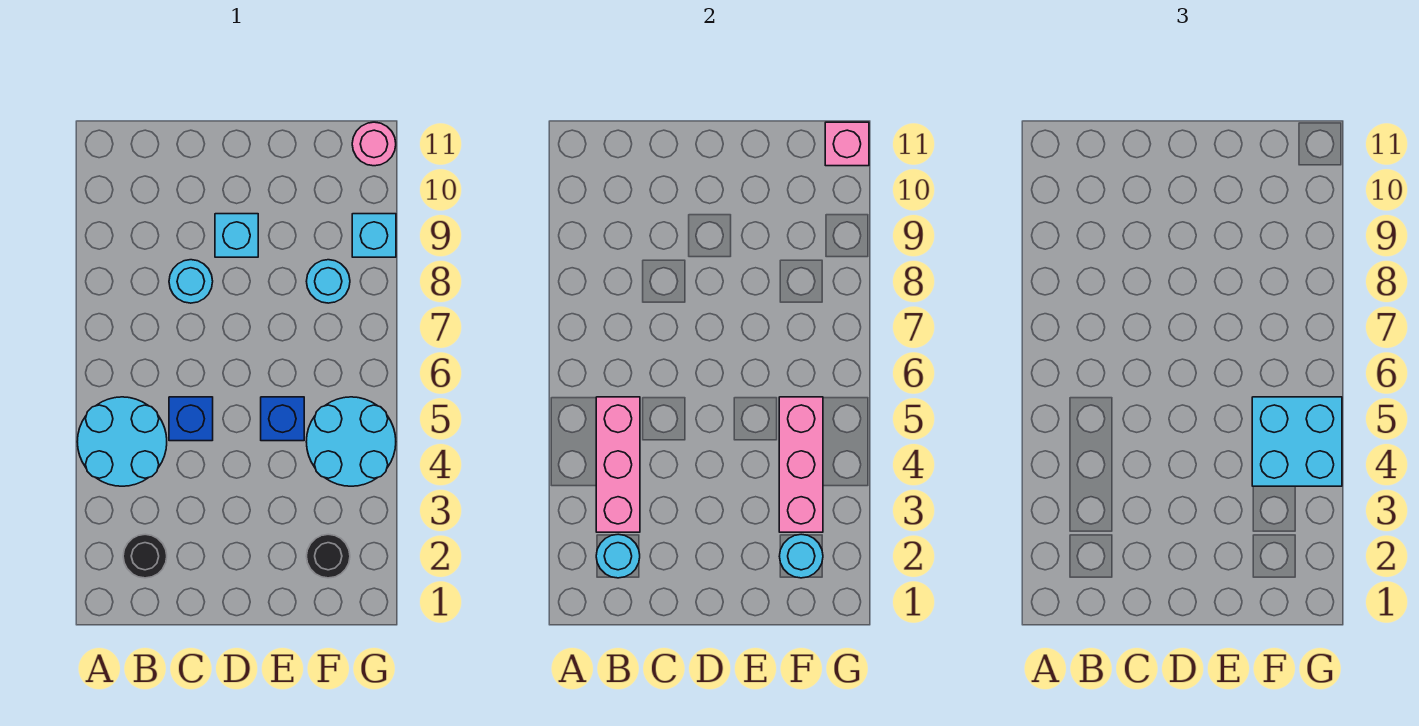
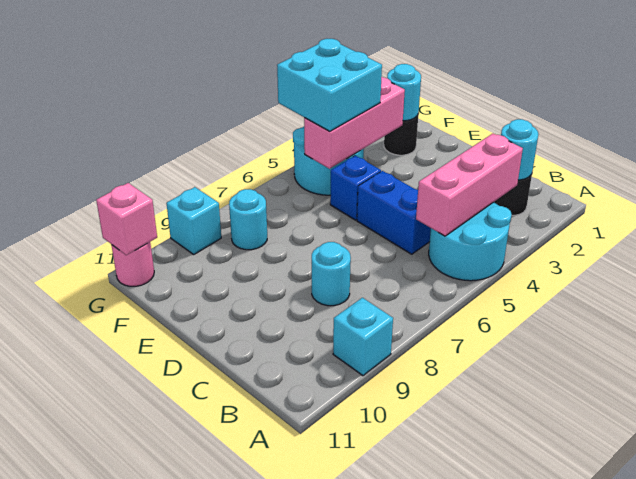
blue brick C5 level 1 -> blue brick C5:D5 level 1
cyan brick D9 level 1 -> cyan brick A9 level 1

